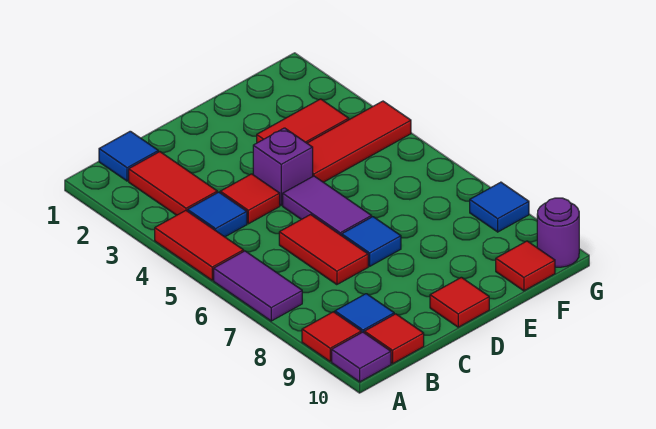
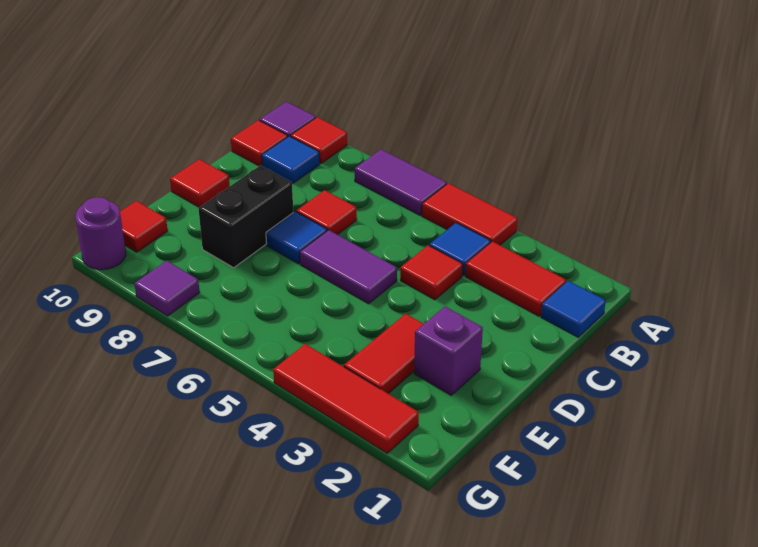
red tile C6:C7 level 1 -> red tile C7 level 1
purple brick D4 level 1 -> purple brick E2 level 1
none -> black brick D8:E8 level 1
red tile E4:G4 level 1 -> red tile G2:G4 level 1
blue tile G8 level 1 -> purple tile G8 level 1

